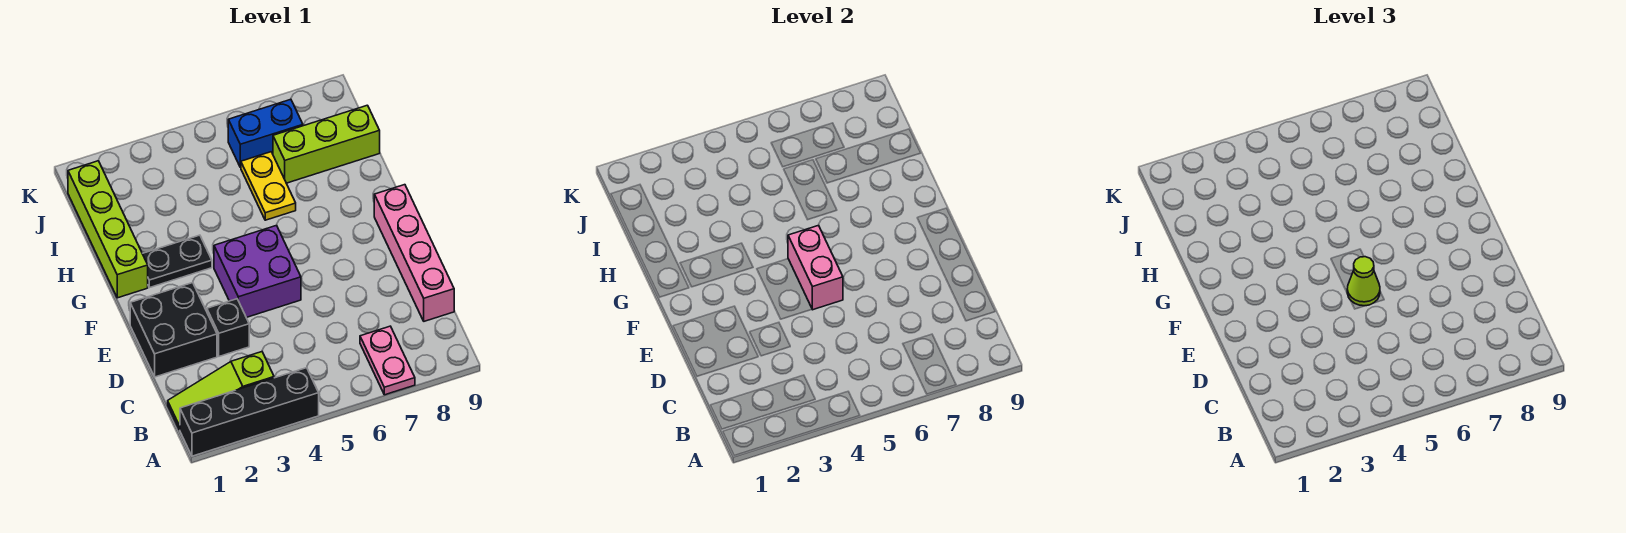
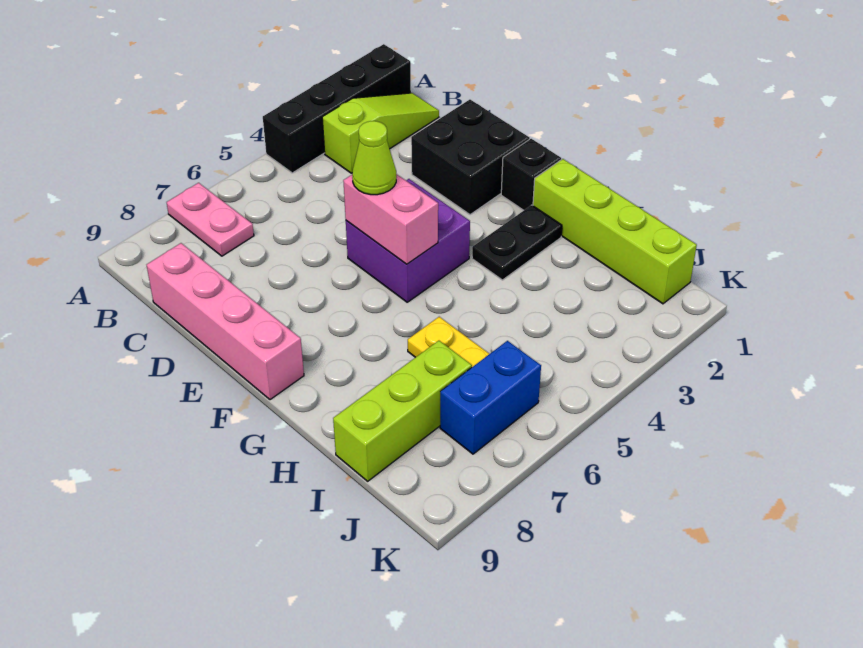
black brick D3 level 1 -> black brick F1 level 1

